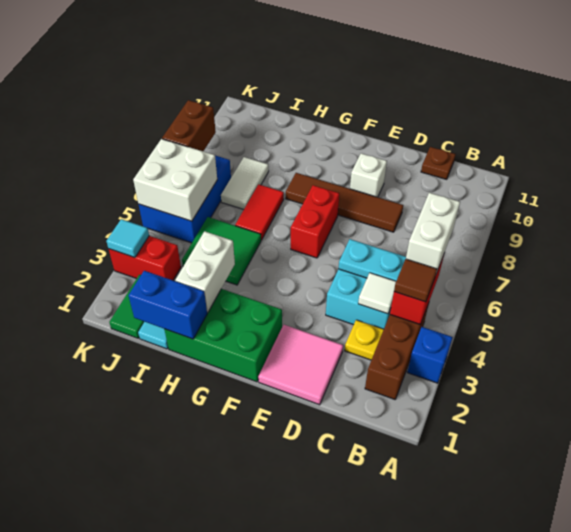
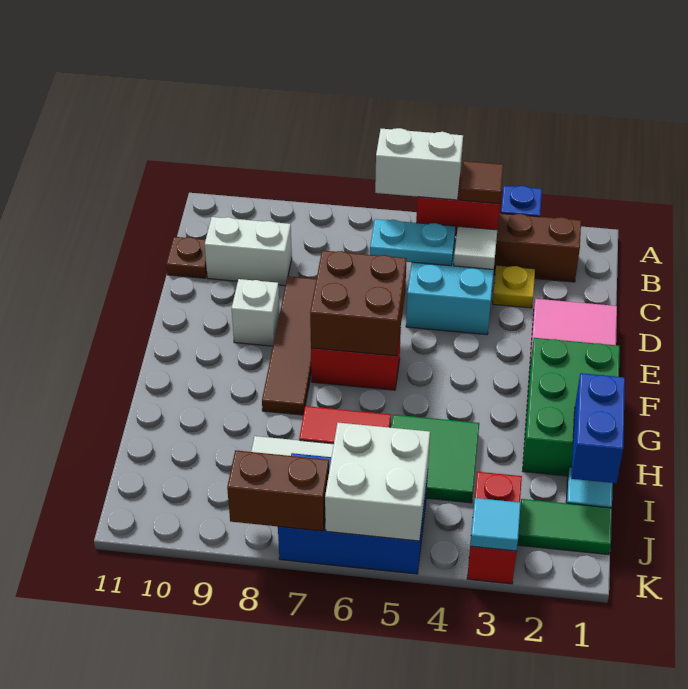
cyan plate C5:D5 level 2 -> cyan plate C5:C6 level 2
none -> brown brick E6:F7 level 2
white brick H2:H3 level 2 -> white brick C9:C10 level 1

